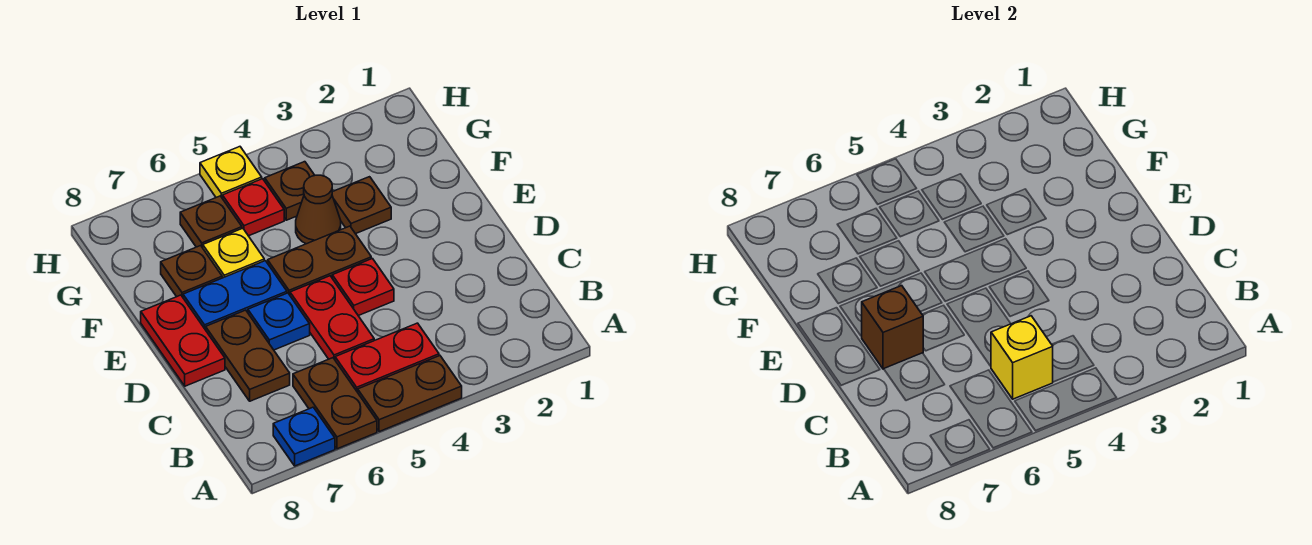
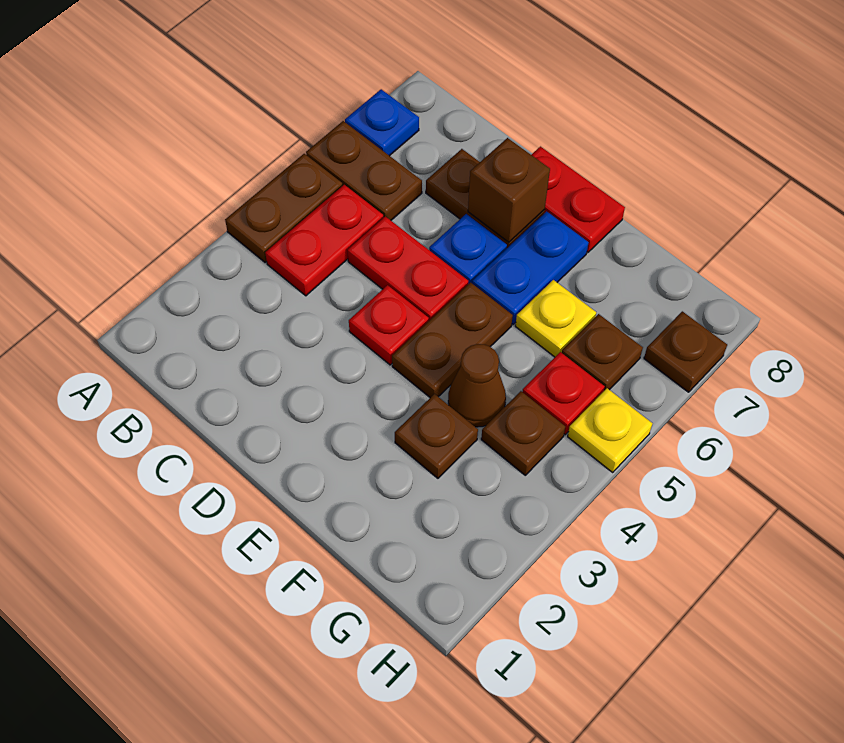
yellow brick B5 level 2 -> none
brown plate F7 level 1 -> brown plate H7 level 1

